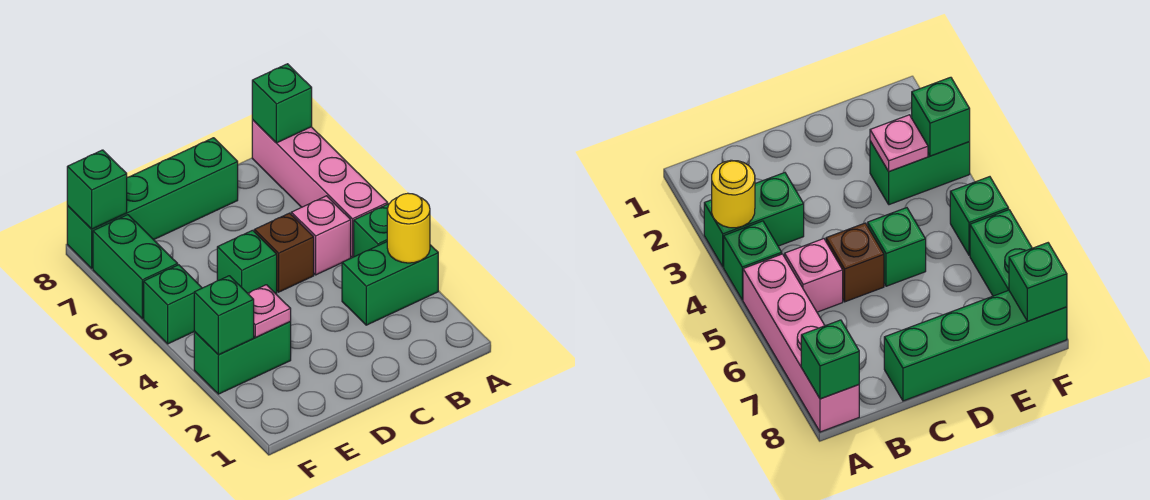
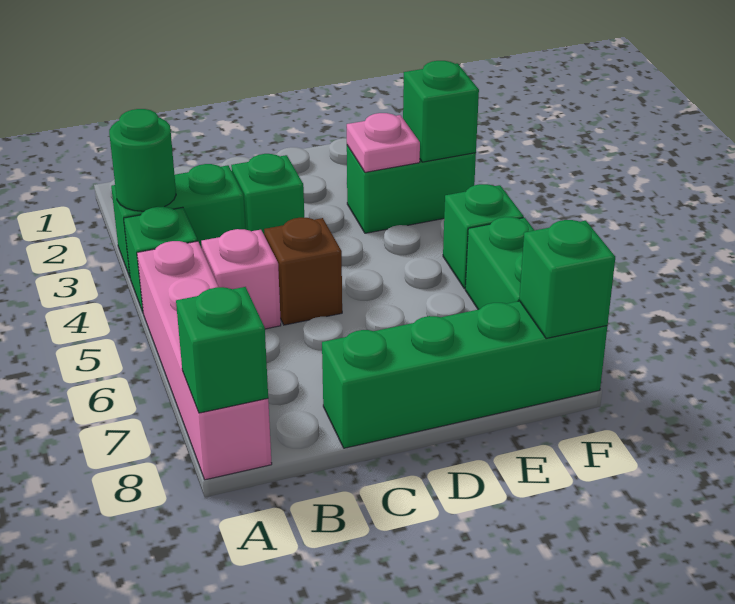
yellow round brick A3 level 2 -> green round brick A3 level 2
green brick D5 level 1 -> green brick C3 level 1

